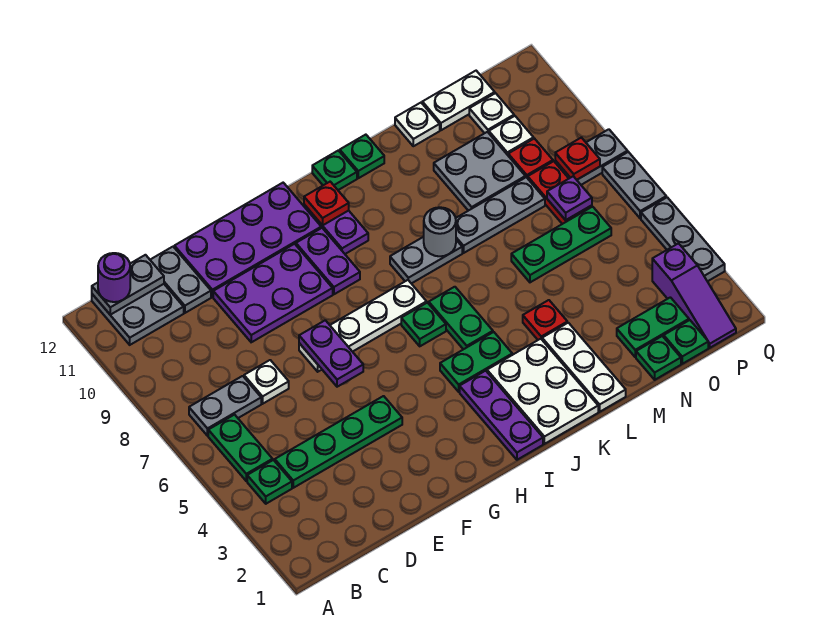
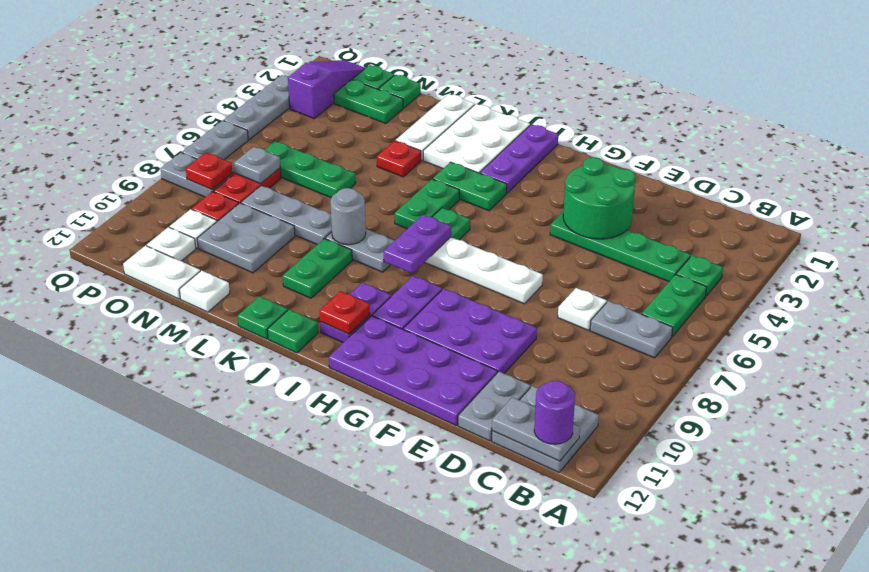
none -> green round brick E3:F4 level 2
purple plate F6:F7 level 2 -> purple plate I7:I8 level 2
none -> green plate K9:K10 level 1
purple plate O7 level 2 -> grey plate O7 level 2

